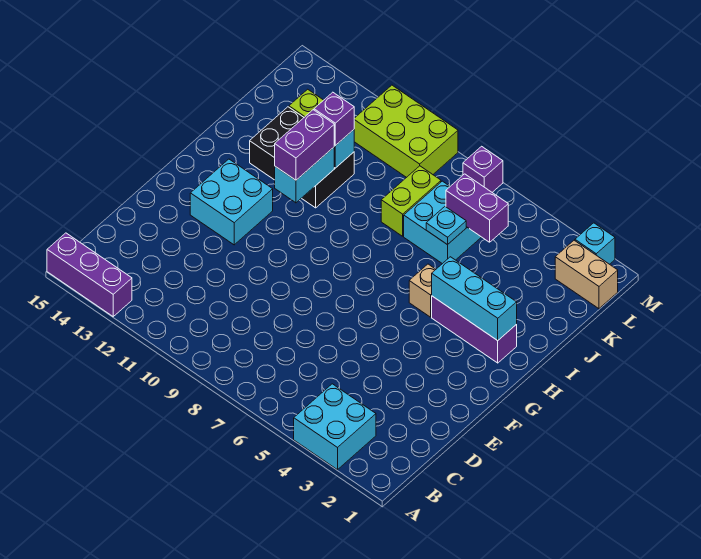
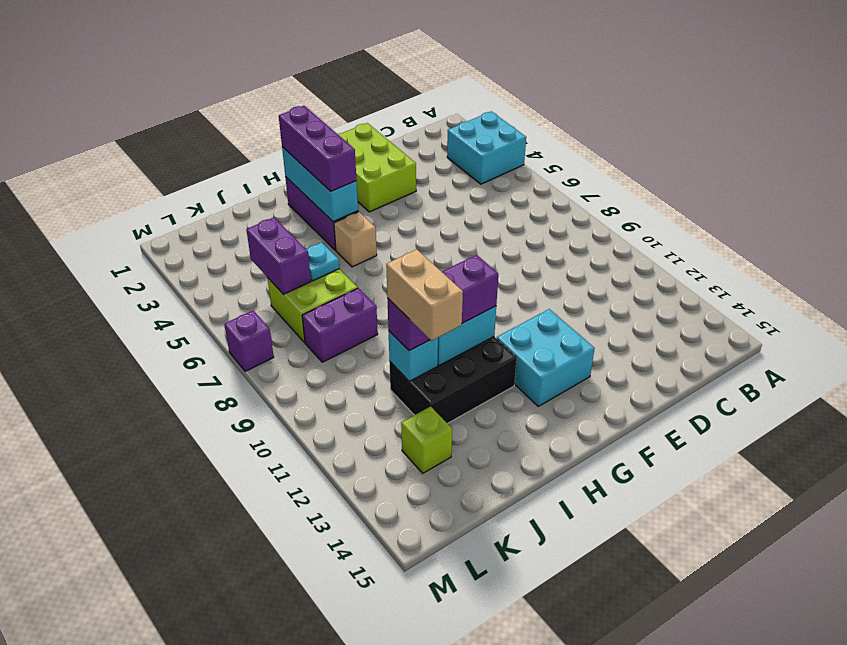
purple brick A13:A15 level 1 -> purple brick H2:H4 level 3
black brick I11:J13 level 1 -> black brick H11:J12 level 1
cyan brick J6:K7 level 1 -> lime brick J6:K7 level 1
lime brick J8:K8 level 1 -> purple brick J8:K8 level 1
tan brick L1:L2 level 1 -> tan brick J11:J12 level 4
lime brick L9:M11 level 1 -> lime brick E1:F3 level 1
cyan brick M2 level 1 -> none

